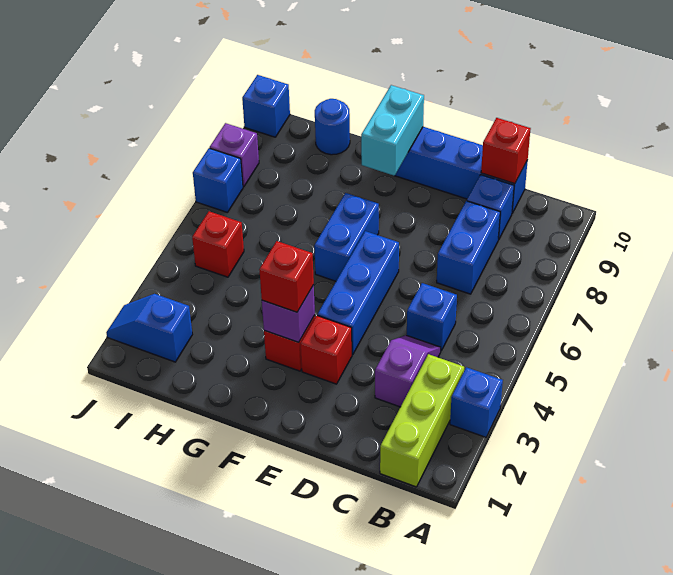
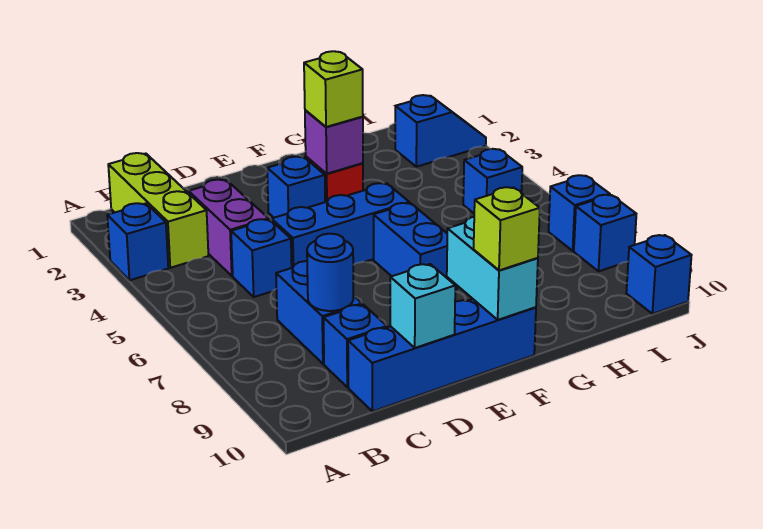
purple slope C3:C4 level 1 top 3 -> purple brick C3:C4 level 1
red brick C10 level 2 -> none
none -> cyan brick D10 level 2
red brick E3 level 1 -> blue brick E3 level 1
blue brick E4:E6 level 1 -> blue brick D5:F5 level 1
red brick F3 level 3 -> lime brick F3 level 3
none -> lime brick F10 level 3
blue round brick H10 level 1 -> blue round brick C8 level 2
red brick I5 level 1 -> blue brick I5 level 1
purple brick J8 level 1 -> blue brick J8 level 1

